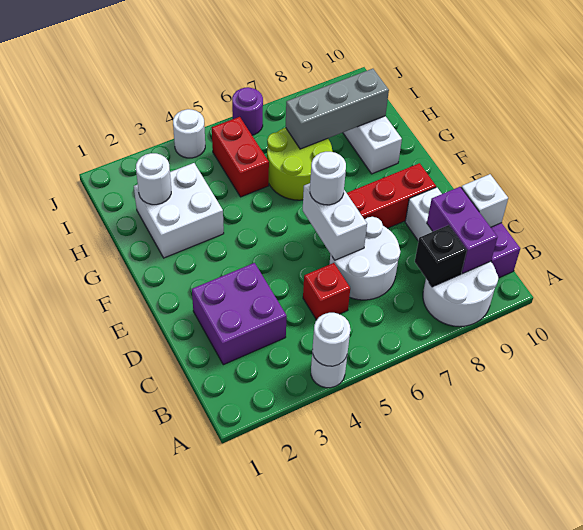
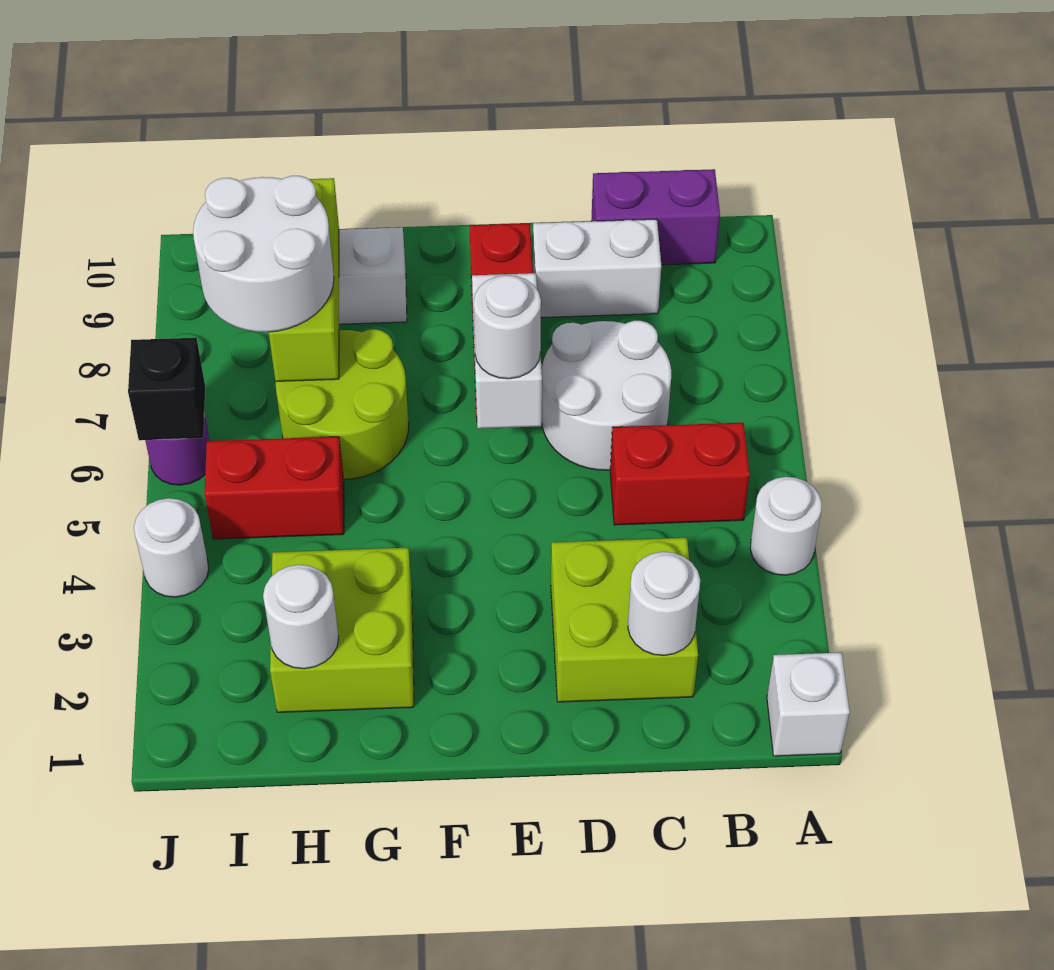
white round brick A4 level 2 -> white round brick C2 level 2
white round brick A8:B9 level 1 -> white round brick H7:I8 level 3
black brick B8 level 2 -> black brick J6 level 2
purple brick B9:C9 level 2 -> none
purple brick C2:D3 level 1 -> lime brick C2:D3 level 1
red brick C5 level 1 -> red brick B5:C5 level 1
white brick C10 level 2 -> white brick A1 level 1
white brick D6:E6 level 2 -> white brick E6:E7 level 2
white brick G2:H3 level 1 -> lime brick G2:H3 level 1
grey brick H7:H9 level 2 -> lime brick H7:H9 level 2

